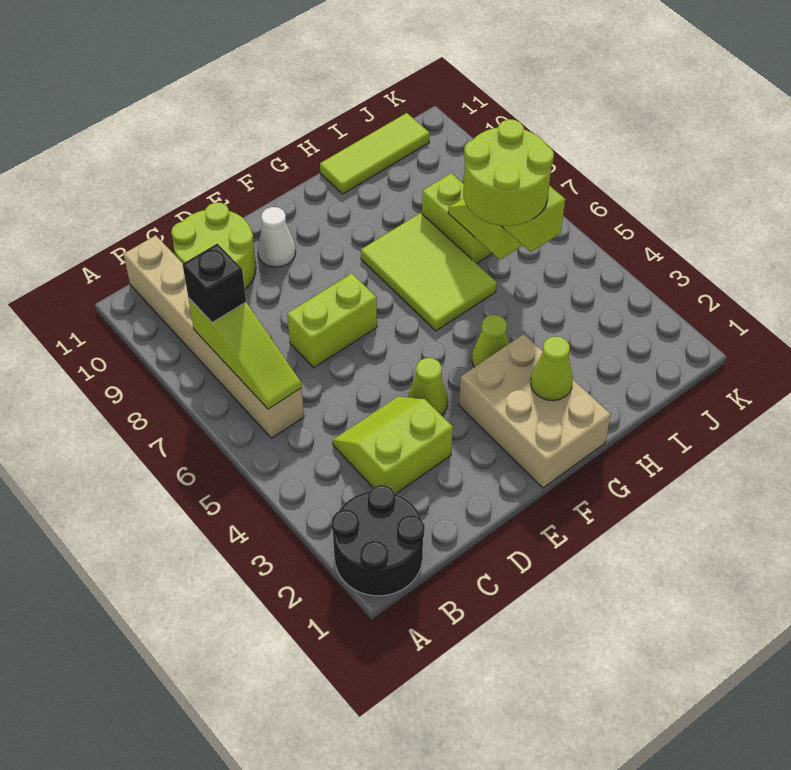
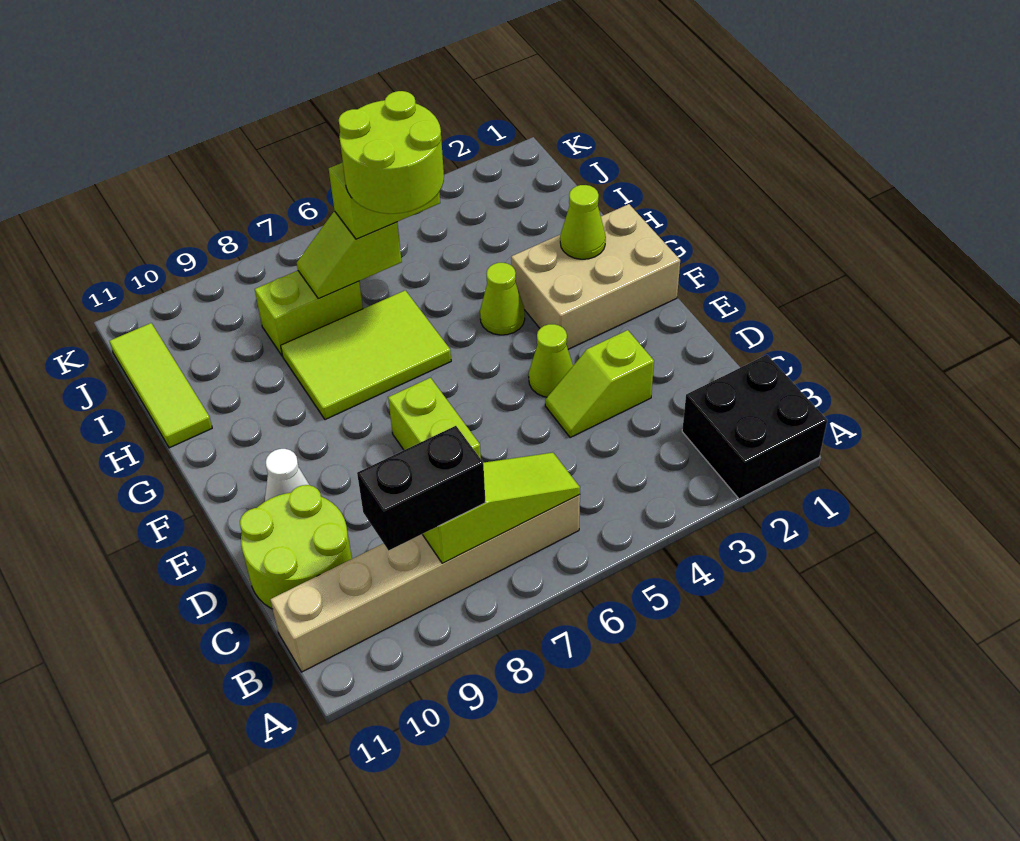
black round brick A1:B2 level 1 -> black brick A1:B2 level 1
black brick B8 level 3 -> black brick B8:B9 level 3
lime slope C3:D4 level 1 top 3 -> lime slope D3:D4 level 1 top 3

